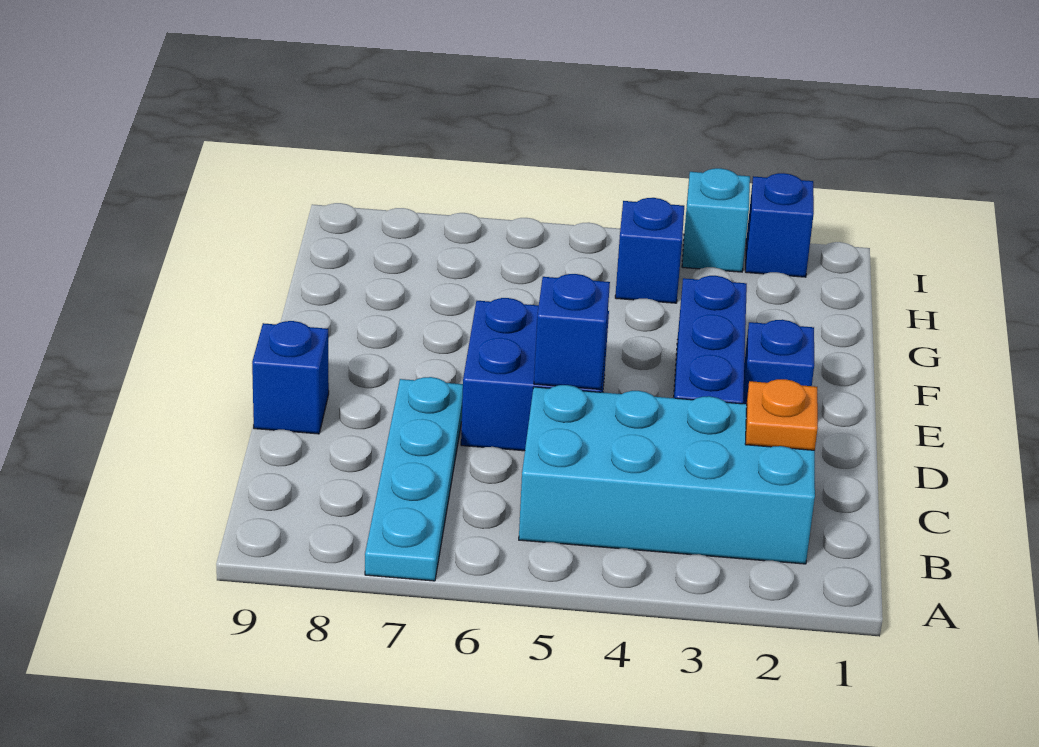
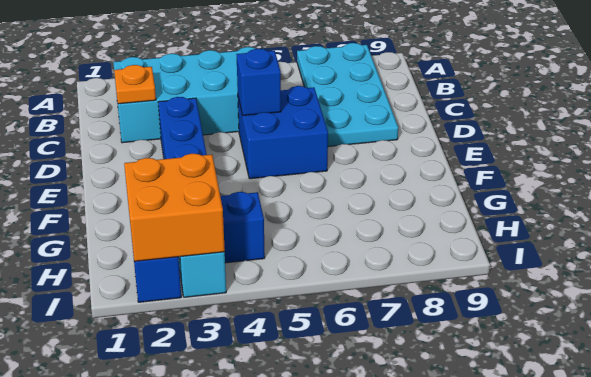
cyan plate A7:D7 level 1 -> cyan plate A7:D8 level 1
blue brick D9 level 1 -> none
blue brick E2 level 1 -> none
none -> orange brick H2:I3 level 2

